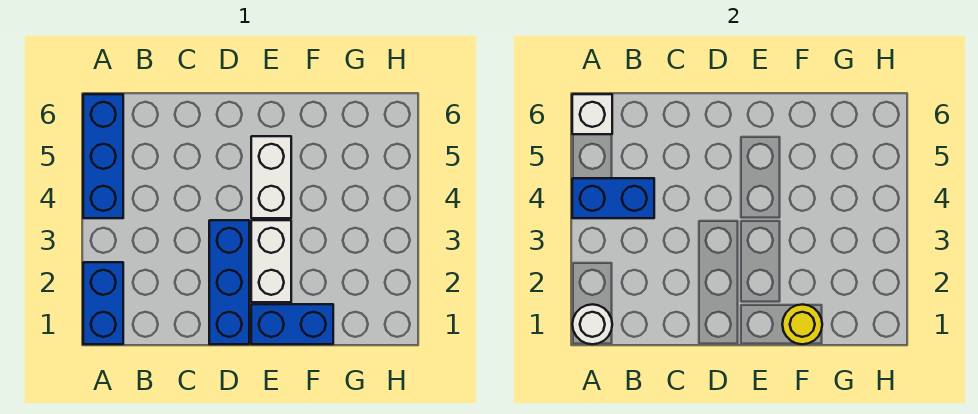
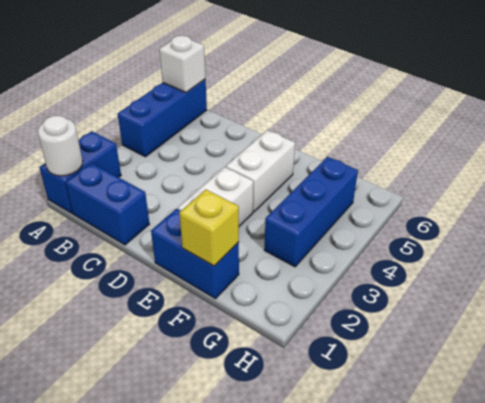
blue brick A4:B4 level 2 -> blue brick B1:C1 level 1
blue brick D1:D3 level 1 -> blue brick G3:G5 level 1
yellow round brick F1 level 2 -> yellow brick F1 level 2

